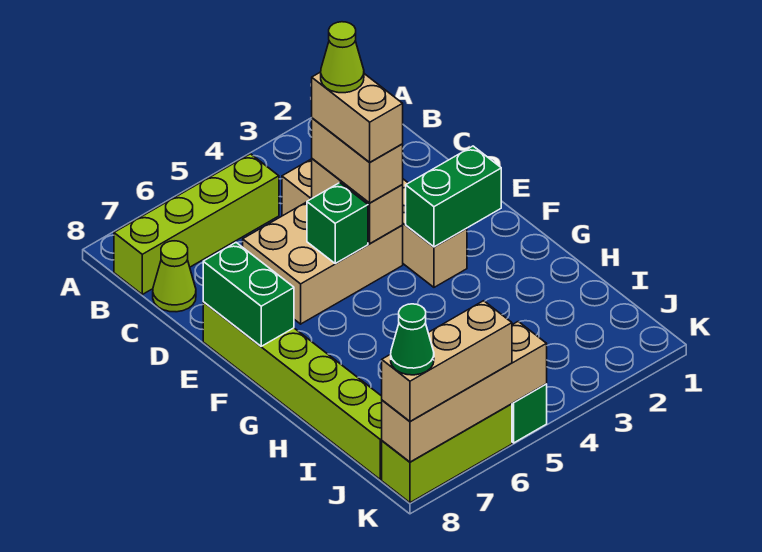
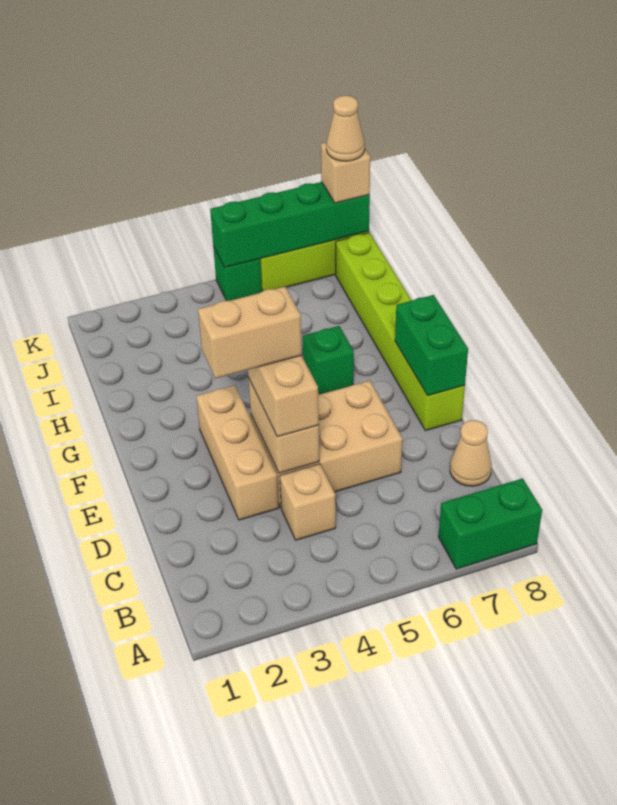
lime brick B5:B8 level 1 -> none
lime cone C8 level 1 -> tan cone C8 level 1
tan brick D4:E4 level 4 -> tan brick E3:E4 level 4
lime cone D4 level 5 -> none
green brick E5 level 2 -> green brick G6 level 1
green brick F2:F3 level 2 -> green brick A7:A8 level 1
tan brick K5:K8 level 2 -> green brick K5:K8 level 2
tan brick K6:K8 level 3 -> tan brick K8 level 3
green cone K8 level 4 -> tan cone K8 level 4

